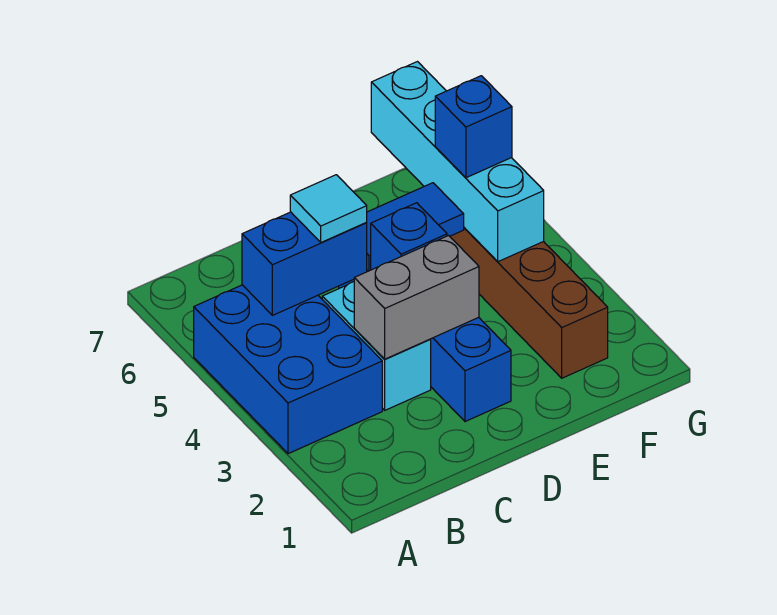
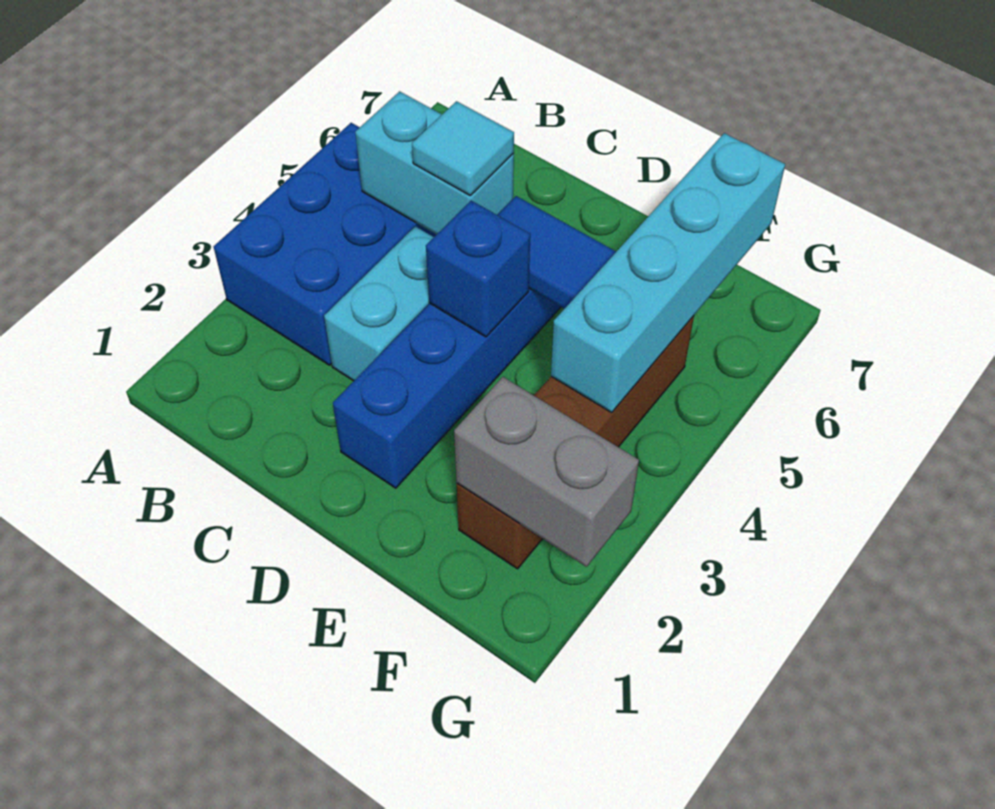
blue brick B5:C5 level 2 -> cyan brick B5:C5 level 2
grey brick C3:D3 level 2 -> grey brick F2:G2 level 2
blue brick F5 level 3 -> none

